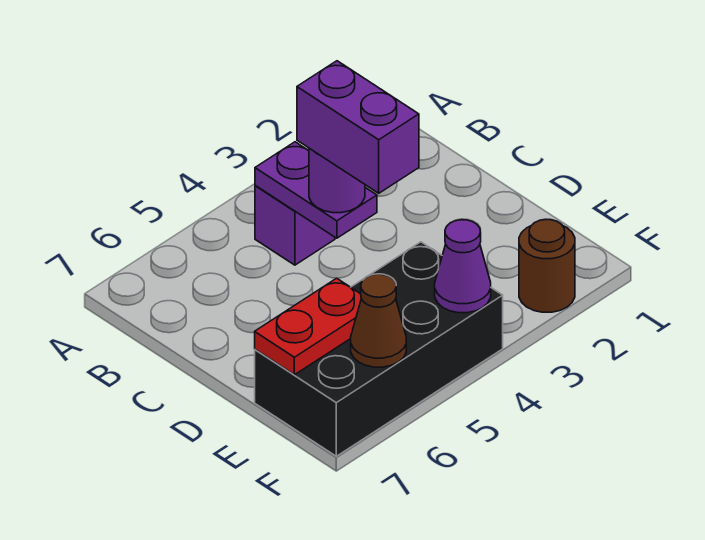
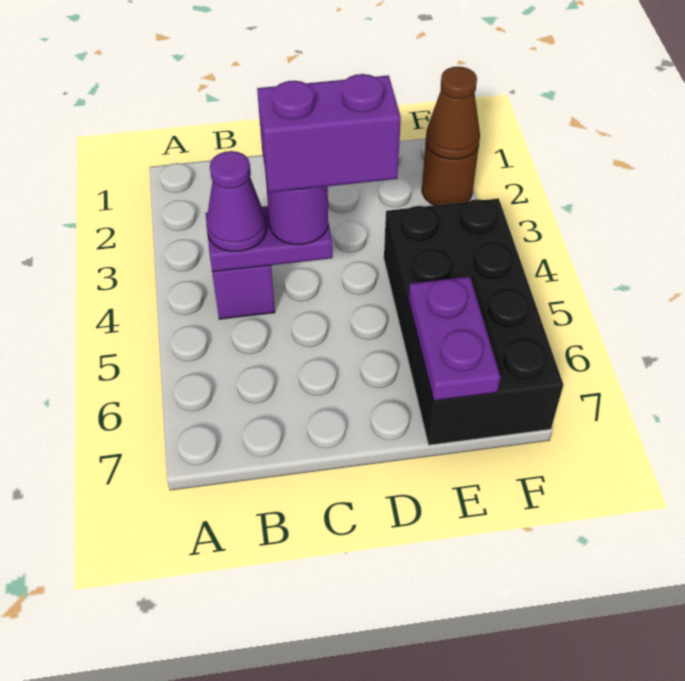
red plate E6:E7 level 2 -> purple plate E6:E7 level 2
purple cone F4 level 2 -> purple cone B4 level 3
brown cone F6 level 2 -> brown cone F2 level 2

